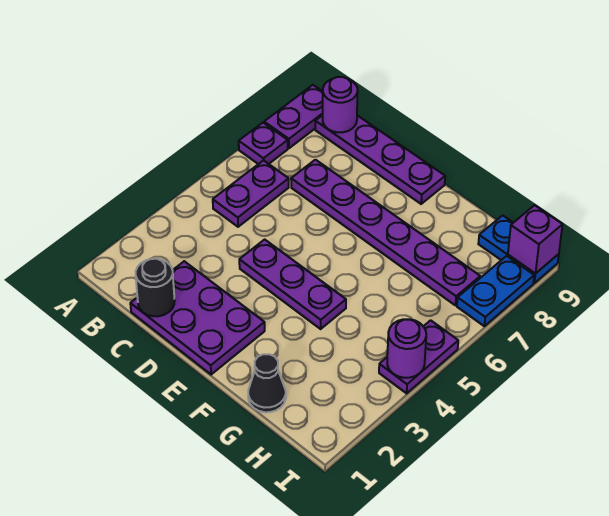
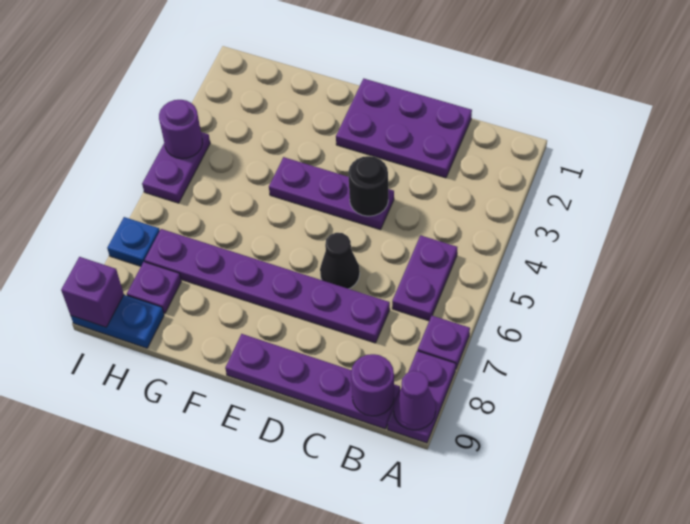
none -> purple cone A9 level 2
black round brick C1 level 2 -> black round brick D4 level 2
black cone G1 level 1 -> black cone D6 level 1
none -> purple plate H8 level 1
blue plate I7:I8 level 1 -> blue plate I7 level 1

